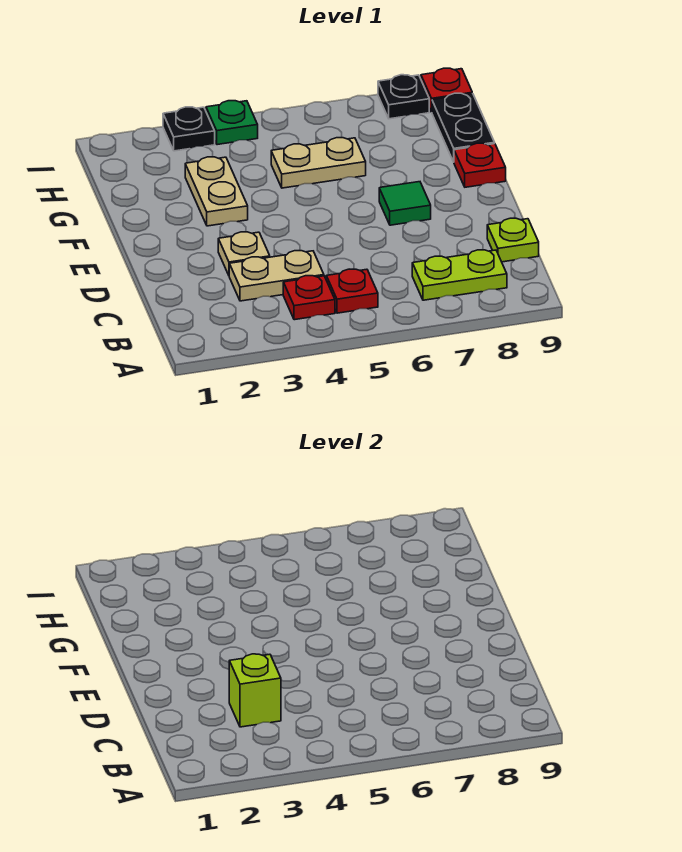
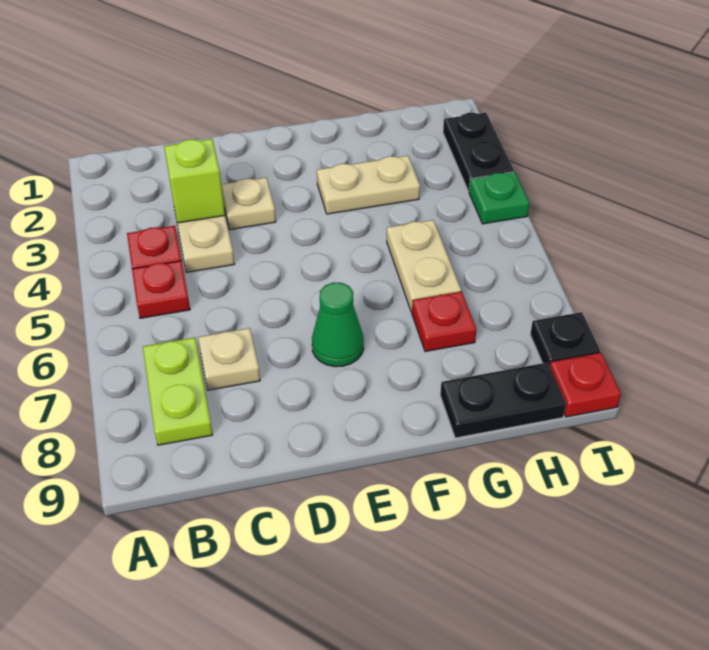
none -> tan plate C7 level 1
lime plate C9 level 1 -> none
green tile E7 level 1 -> green cone E7 level 1
red plate F9 level 1 -> red plate G7 level 1
black plate I3 level 1 -> black plate I2:I3 level 1

